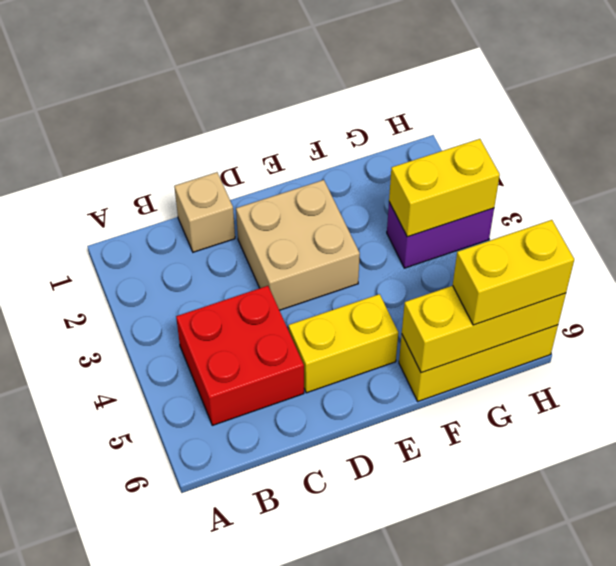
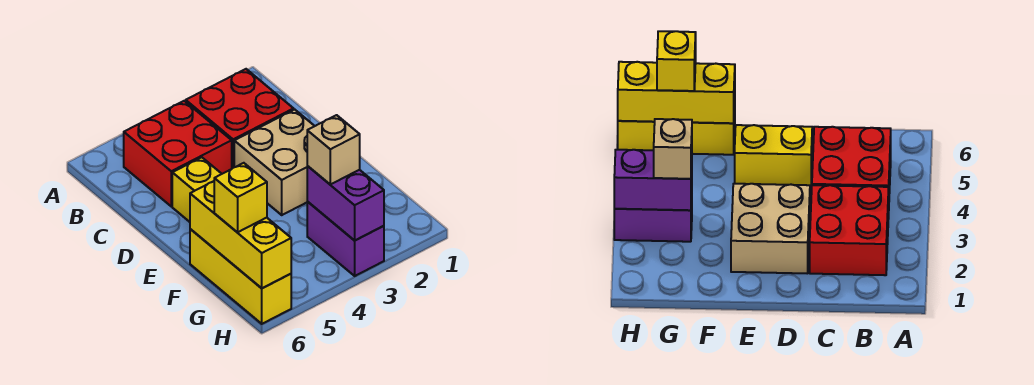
none -> red brick B2:C3 level 1
tan brick C1 level 1 -> tan brick G3 level 3
yellow brick G3:H3 level 2 -> purple brick G3:H3 level 2
yellow brick G6:H6 level 3 -> yellow brick G6 level 3

